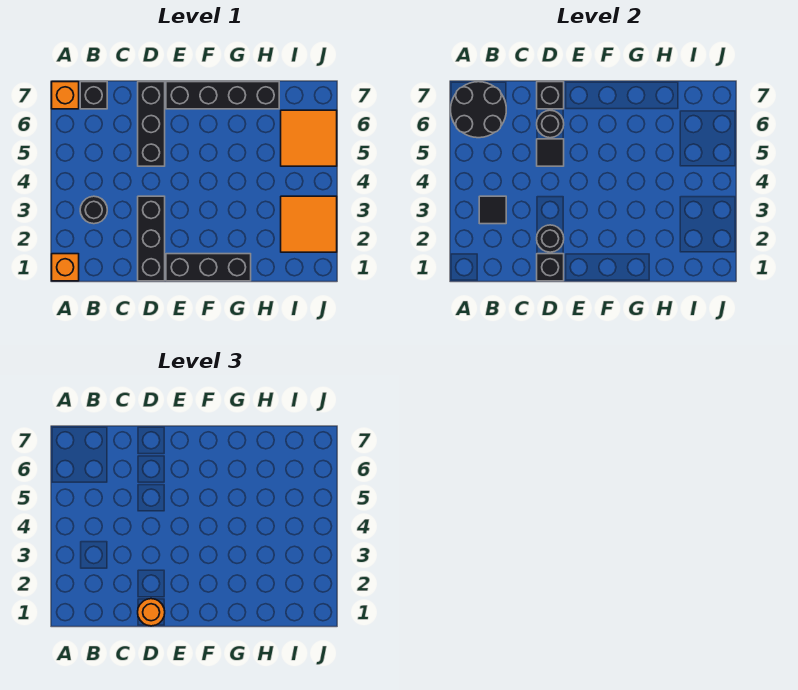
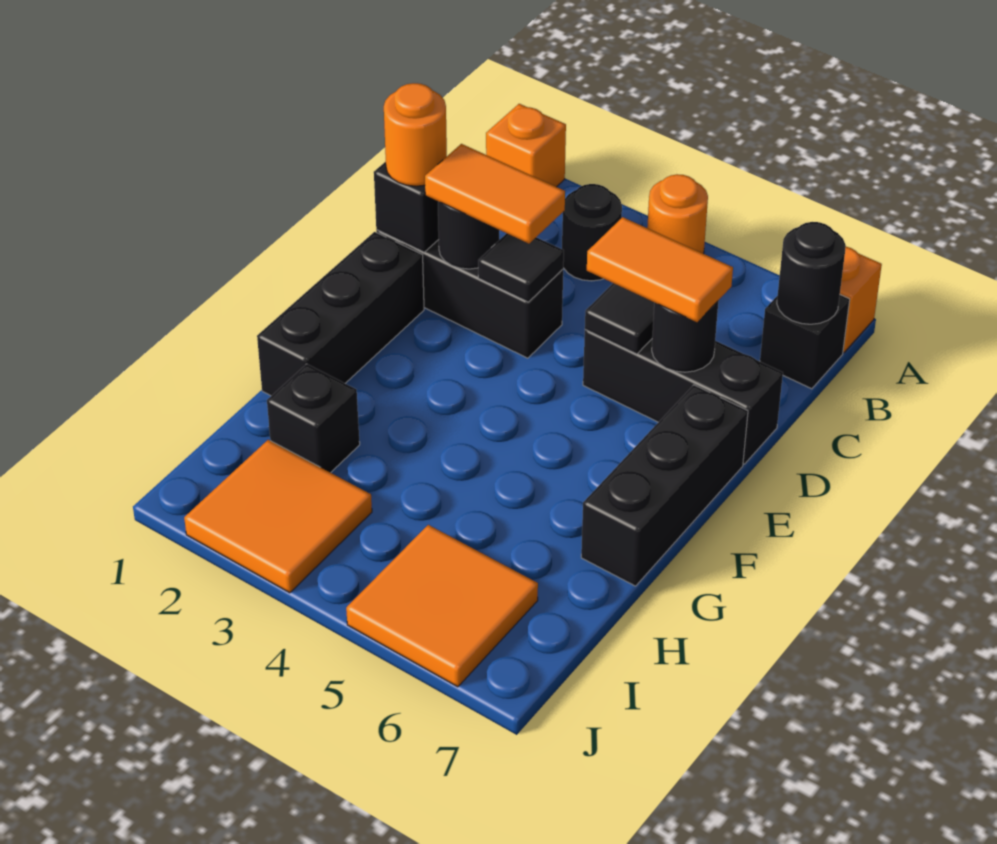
none -> orange round brick A4 level 1
black round brick A6:B7 level 2 -> black round brick B7 level 2
black tile B3 level 2 -> black tile D3 level 2
none -> orange tile D2:D3 level 3
none -> orange tile D5:D6 level 3
black brick D7 level 2 -> black brick H2 level 1
black brick E7:H7 level 1 -> black brick E7:G7 level 1

